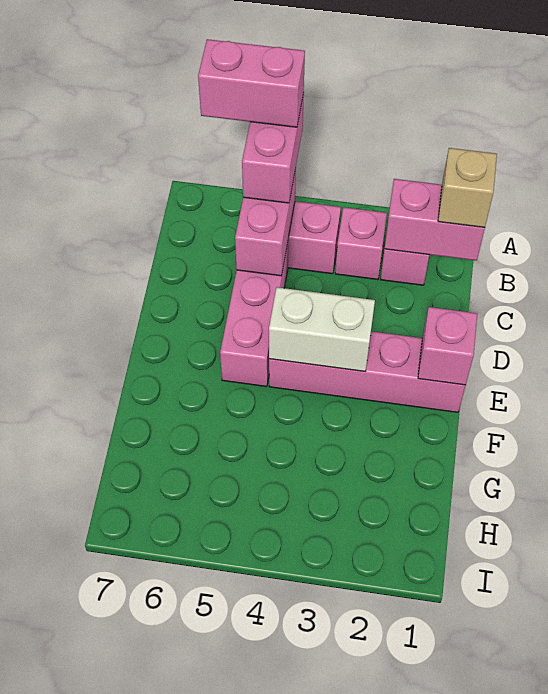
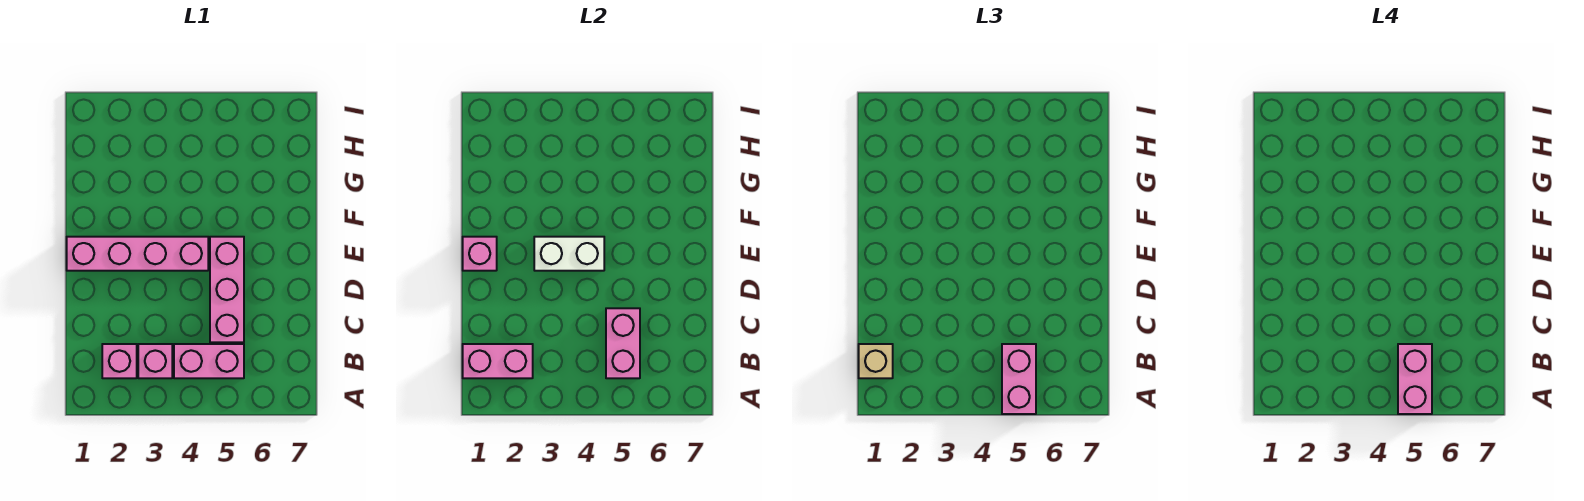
pink brick A5:A6 level 4 -> pink brick A5:B5 level 4

